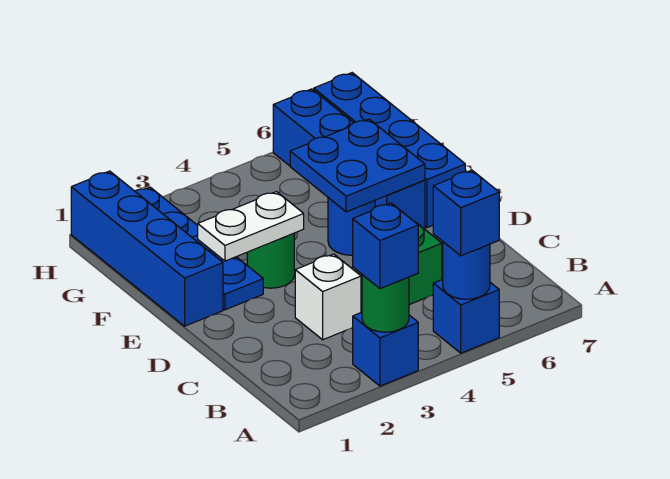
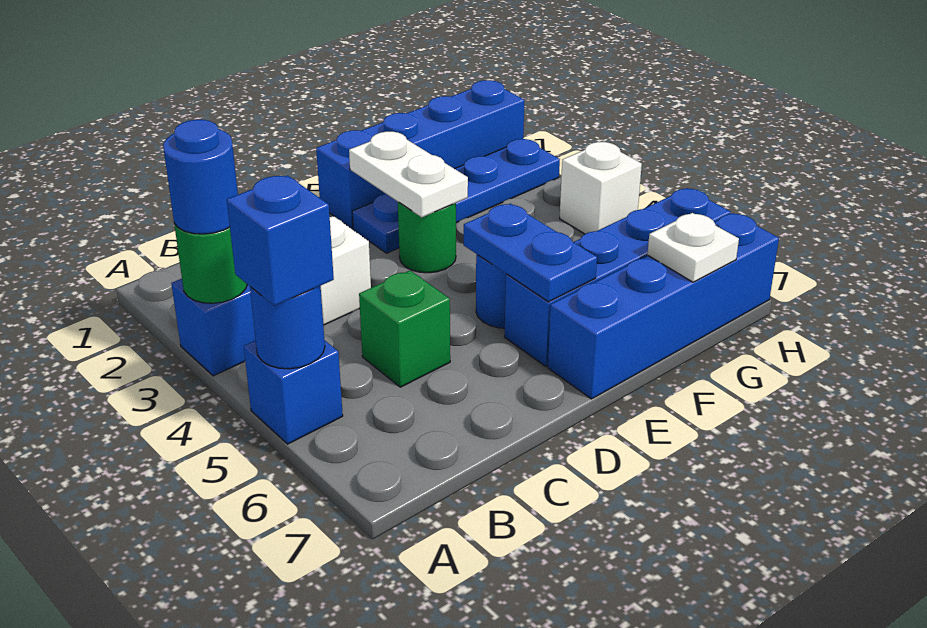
blue brick A3 level 3 -> blue round brick A3 level 3
blue plate E5:F6 level 2 -> blue plate E5:E6 level 2
none -> white plate G7 level 2
none -> white brick H4 level 1

